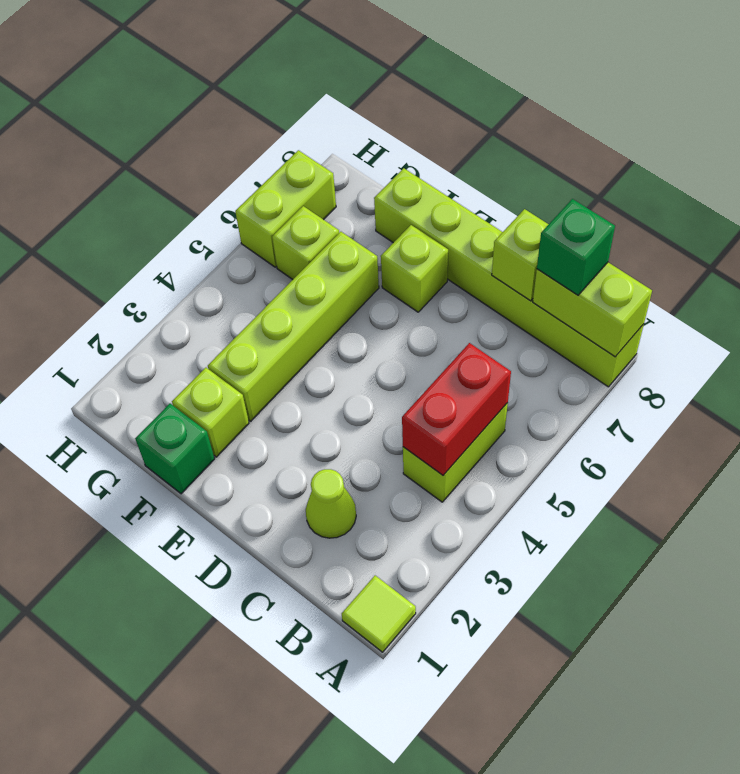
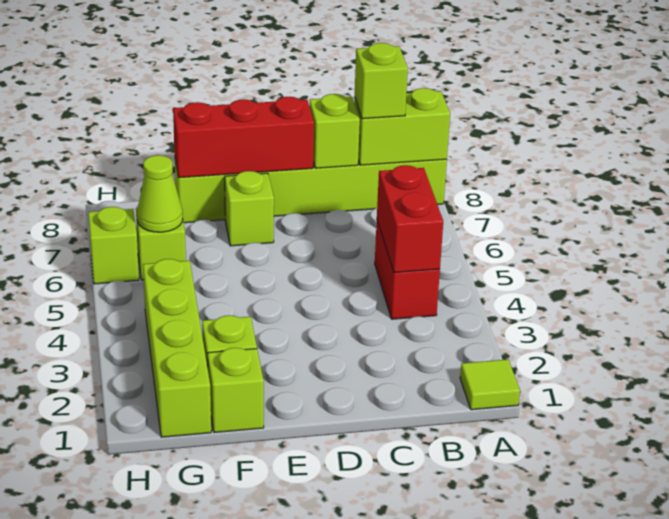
lime brick B4:B5 level 1 -> red brick B4:B5 level 1
green brick B8 level 3 -> lime brick B8 level 3
lime cone C2 level 1 -> lime cone G6 level 2
none -> red brick D8:F8 level 2
green brick F1 level 1 -> lime brick F1 level 1
lime brick F3:F6 level 1 -> lime brick G1:G4 level 1
lime brick H6:H7 level 1 -> lime brick H6 level 1

